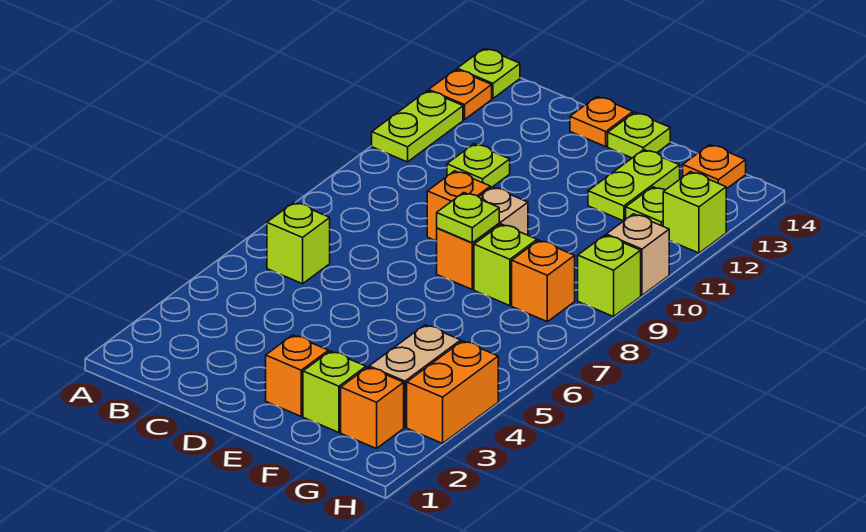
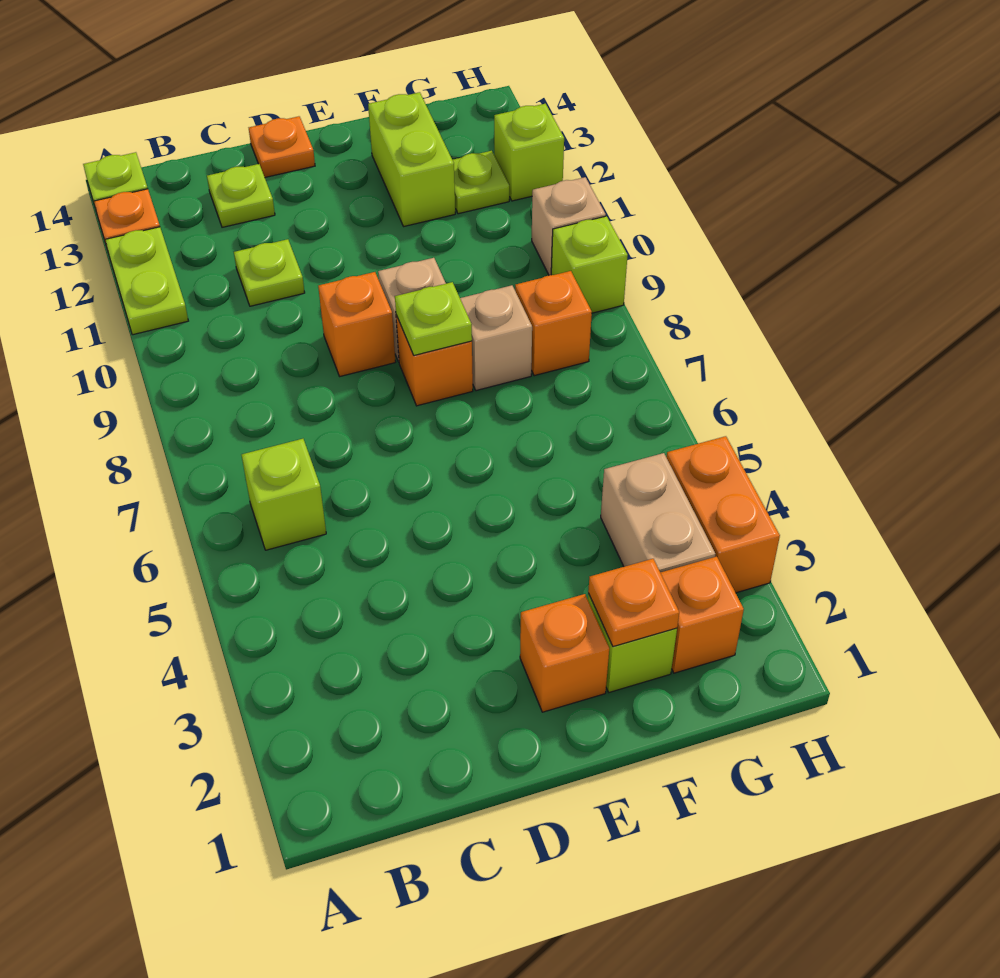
lime plate E14 level 1 -> lime plate C13 level 1
lime brick F8 level 1 -> tan brick F8 level 1
lime plate F12:F13 level 1 -> lime brick F12:F13 level 1
orange plate G14 level 1 -> orange plate F2 level 2

